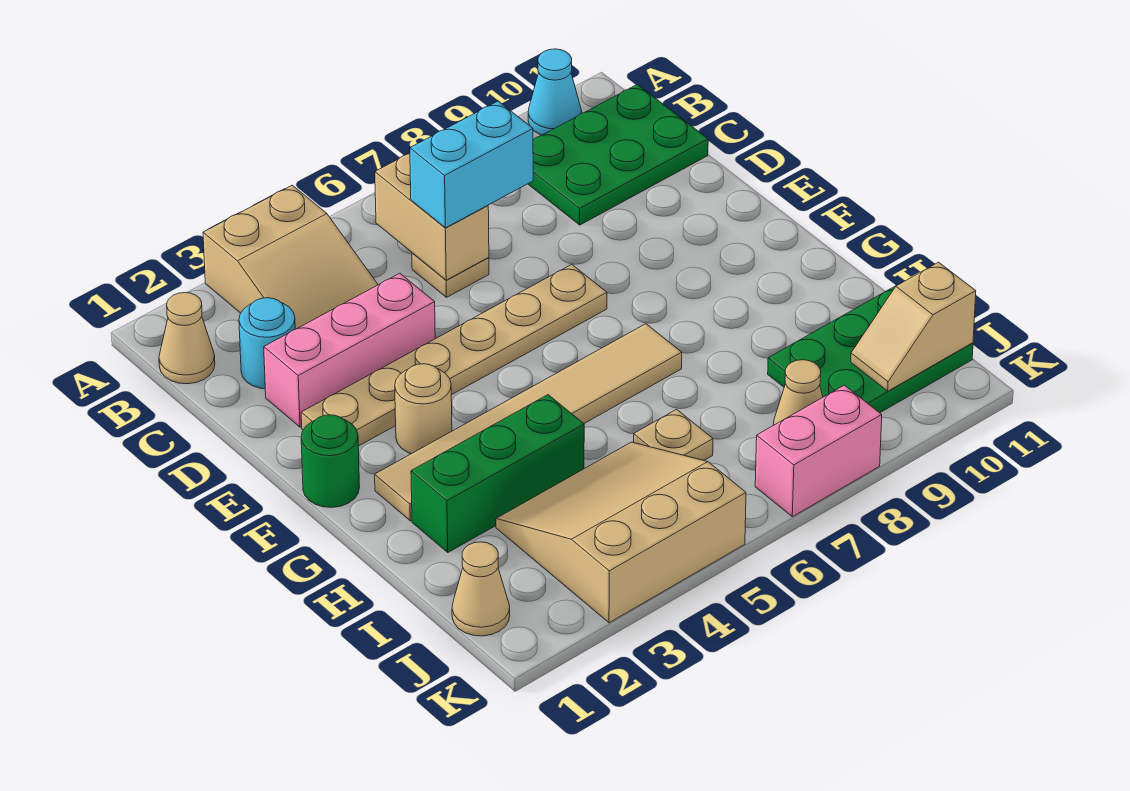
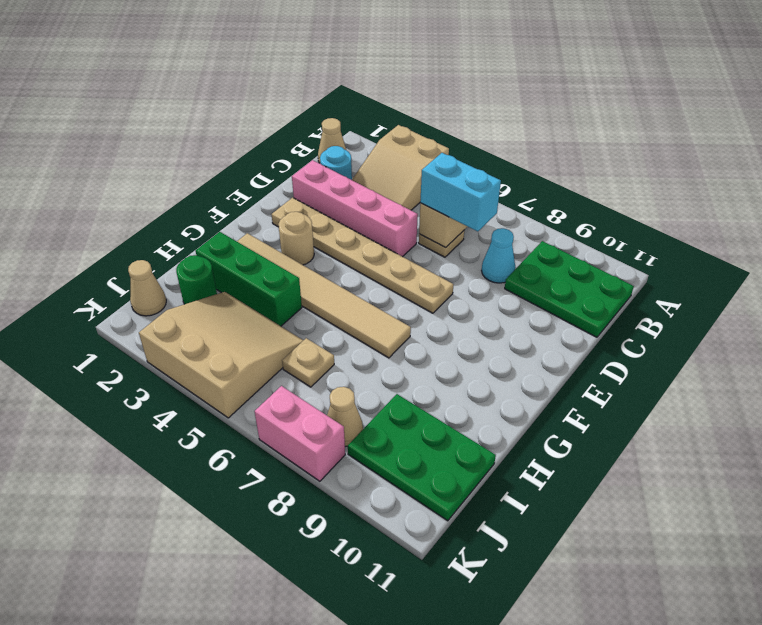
cyan cone A10 level 1 -> cyan cone C8 level 1
pink brick D2:D4 level 1 -> pink brick D2:D5 level 1
green round brick F1 level 1 -> green round brick I2 level 1
tan slope J10:J11 level 2 top 11 -> none

